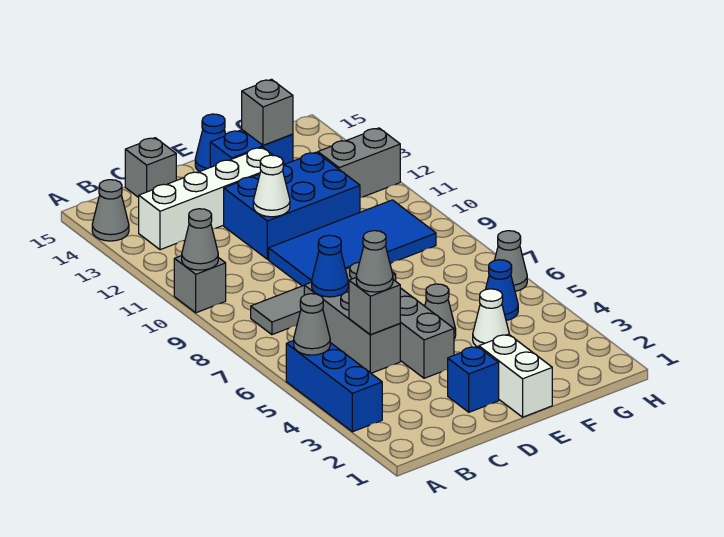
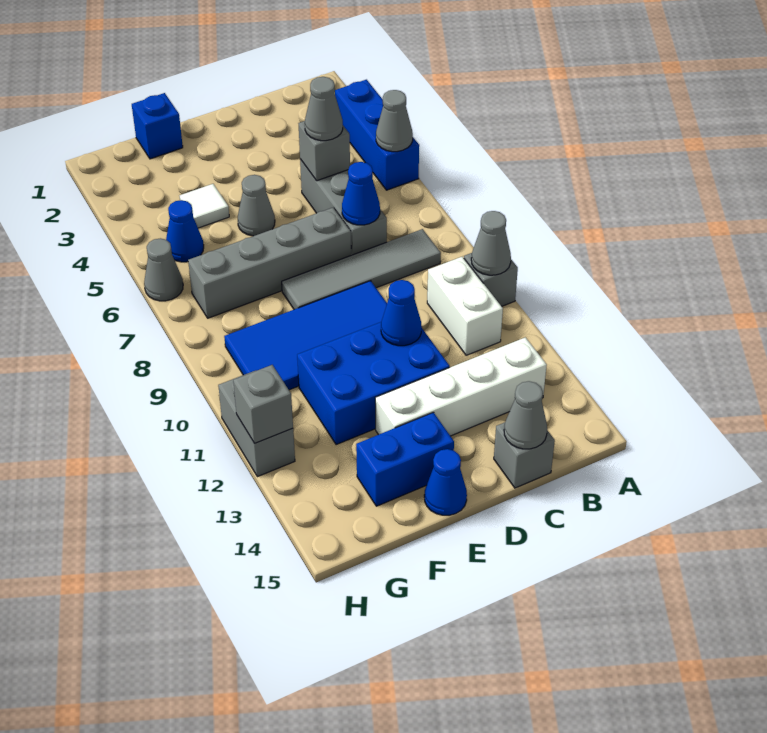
grey cone A14 level 1 -> grey cone C15 level 2
blue brick D2 level 1 -> blue brick F1 level 1
grey brick D4:D7 level 1 -> grey brick D7:G7 level 1
white cone D11 level 2 -> blue cone D11 level 2
white brick E1:E2 level 1 -> white brick B10:B11 level 1
white cone F4 level 1 -> white tile F4 level 1
grey brick F14 level 2 -> grey brick H12 level 2
grey brick G12:H12 level 1 -> grey brick H11:H12 level 1

